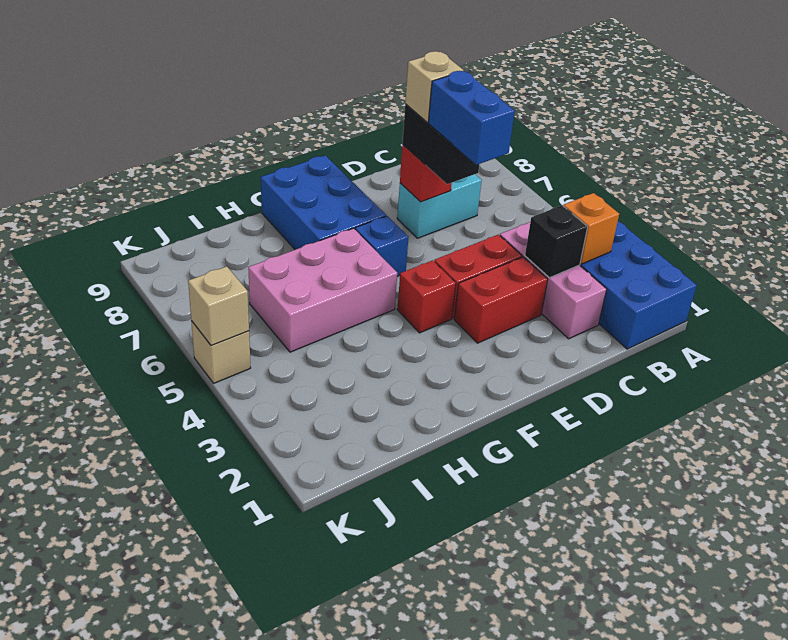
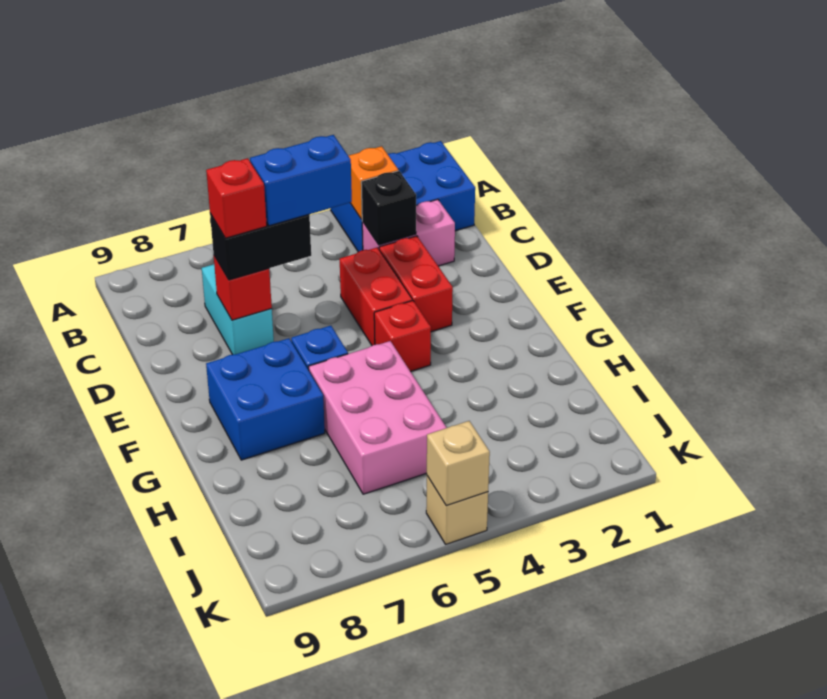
pink brick C2:C4 level 1 -> pink brick C2:C3 level 1
tan brick D7 level 4 -> red brick D7 level 4
blue brick F7:G9 level 1 -> blue brick F7:G8 level 1

